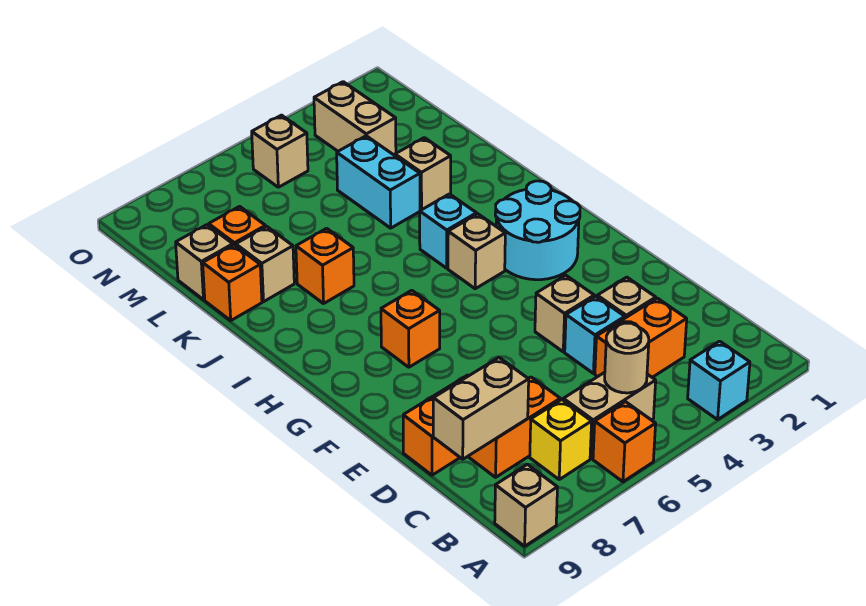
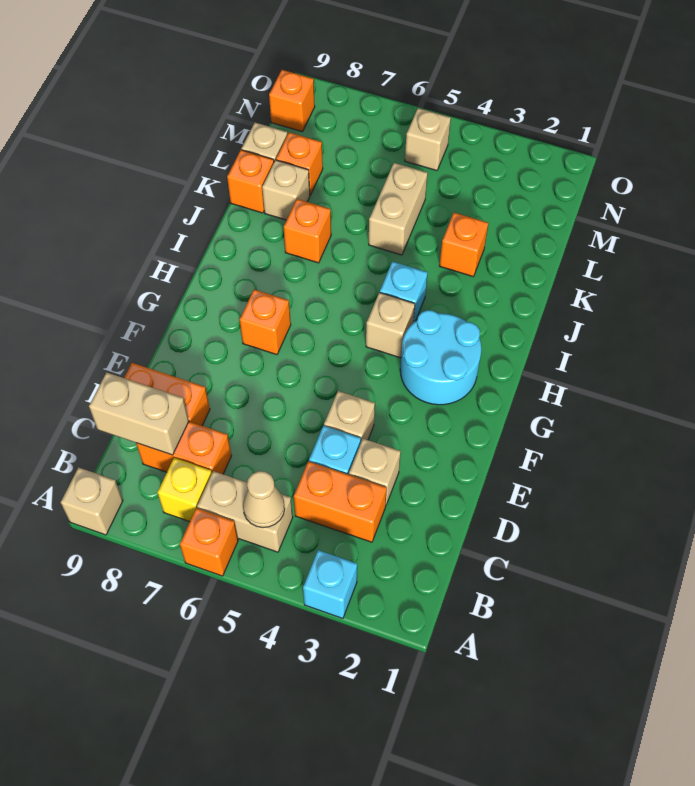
tan round brick B5 level 2 -> tan cone B5 level 2
tan brick K3 level 1 -> orange brick K3 level 1
cyan brick K4:L4 level 1 -> none
tan brick M3:N3 level 1 -> tan brick K5:L5 level 1
none -> orange brick N9 level 1

